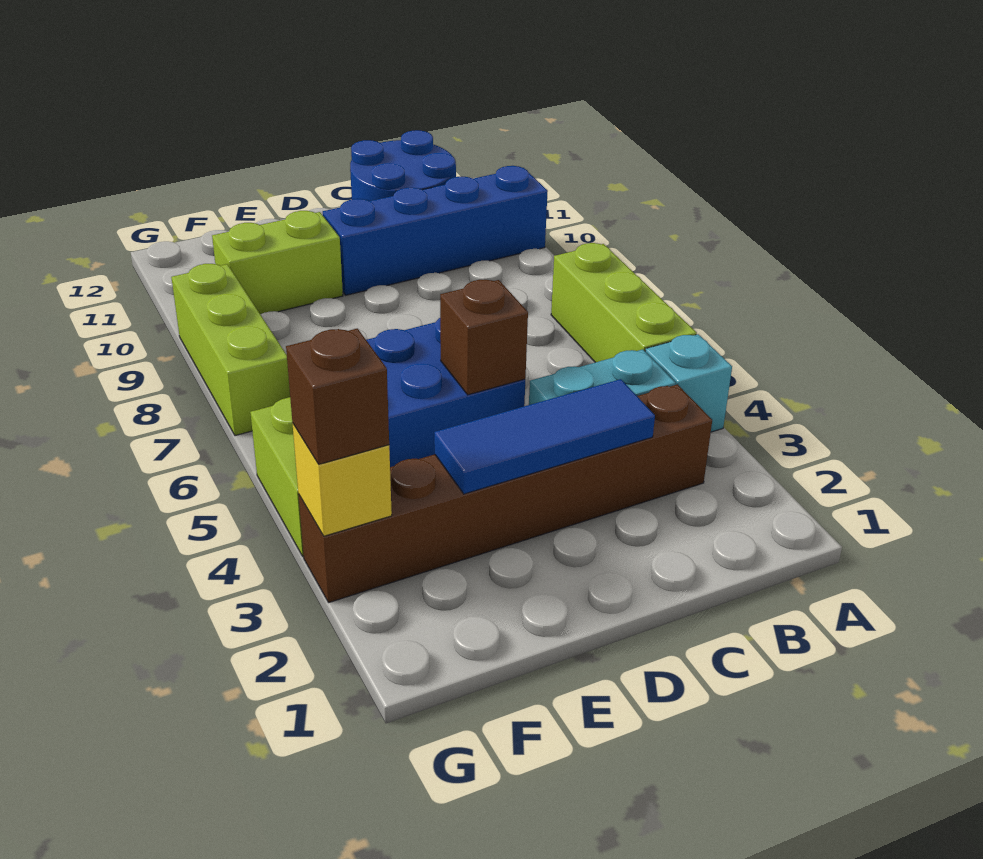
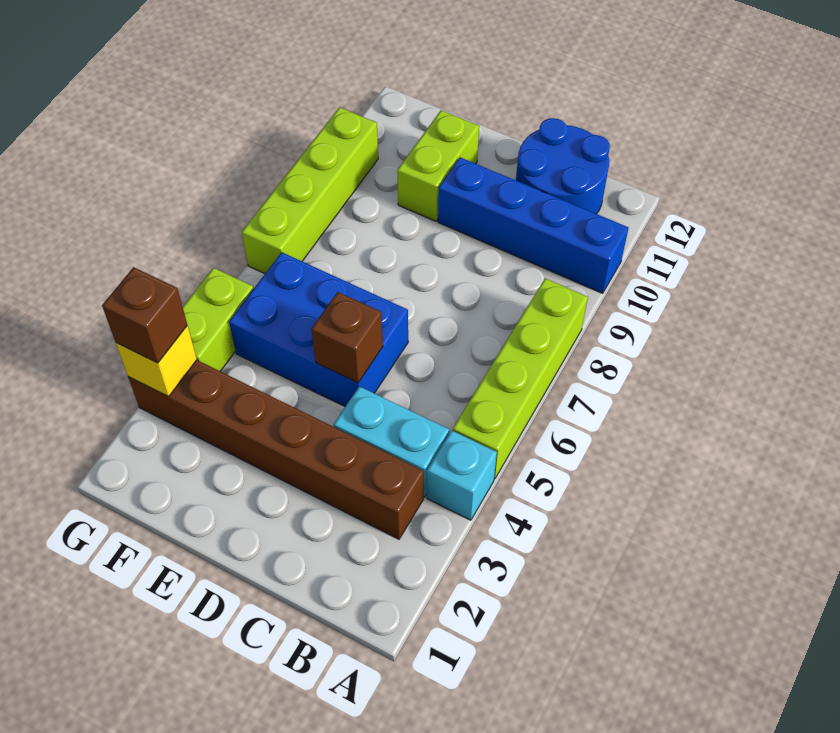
lime brick A5:A7 level 1 -> lime brick A5:A8 level 1
blue tile C3:E3 level 2 -> none
lime brick E10:F10 level 1 -> lime brick E10:E11 level 1
lime brick G7:G9 level 1 -> lime brick G7:G10 level 1

